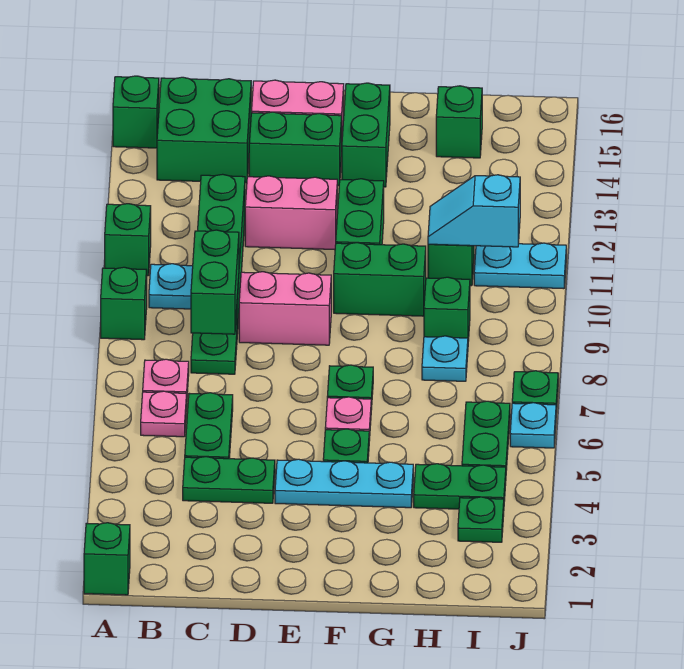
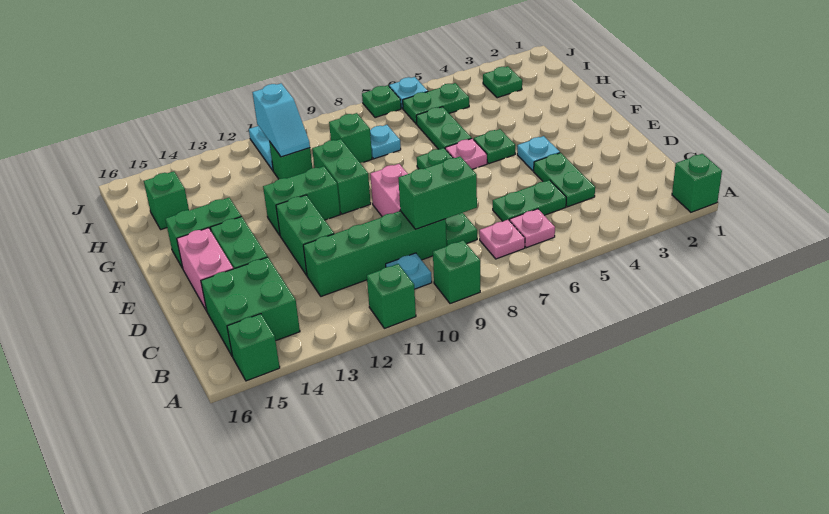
pink brick D12:E12 level 1 -> green brick D12:E12 level 1
cyan plate E4:G4 level 1 -> cyan plate E4 level 1
green plate H4:I4 level 1 -> green plate G6:H6 level 1

